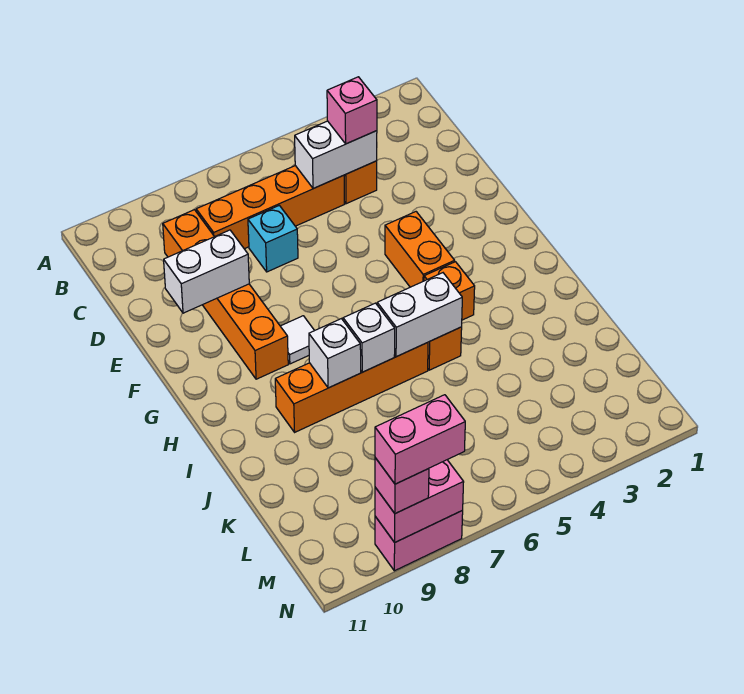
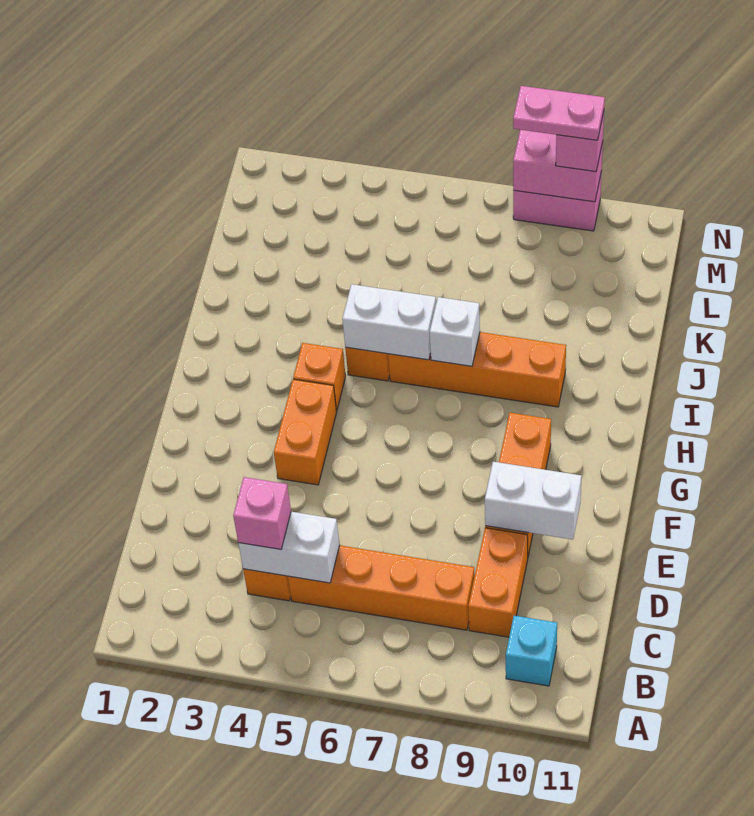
cyan brick D7 level 1 -> cyan brick B10 level 1
white tile G8 level 1 -> none
white brick I8 level 2 -> none
pink brick N8:N9 level 4 -> pink plate N8:N9 level 4

